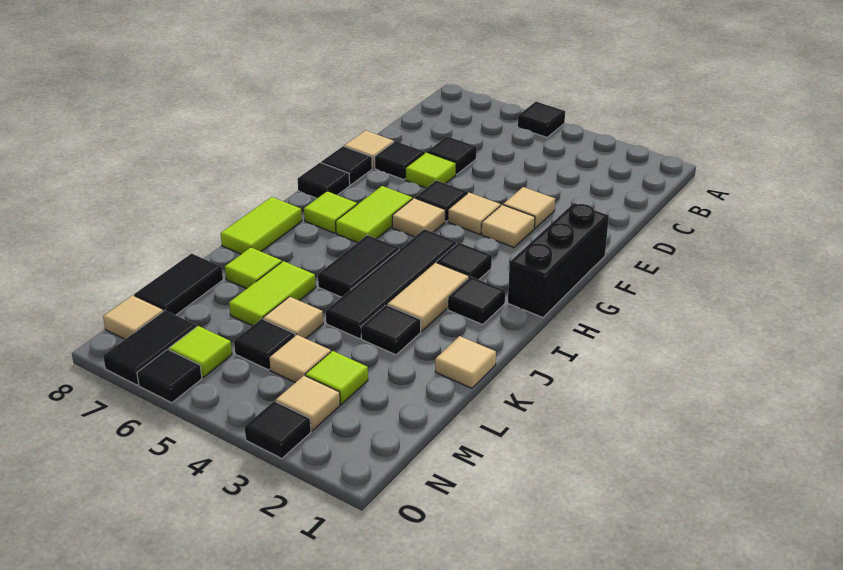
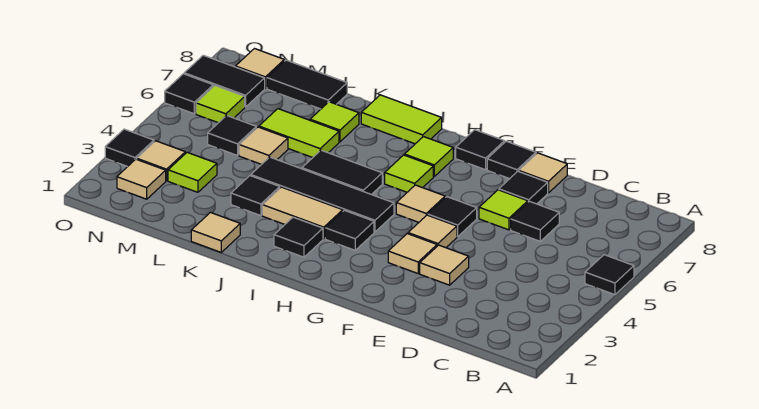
black brick F1:H1 level 1 -> none
lime tile G6:H6 level 1 -> lime tile H6 level 1
tan tile M4 level 1 -> tan tile N2 level 1

